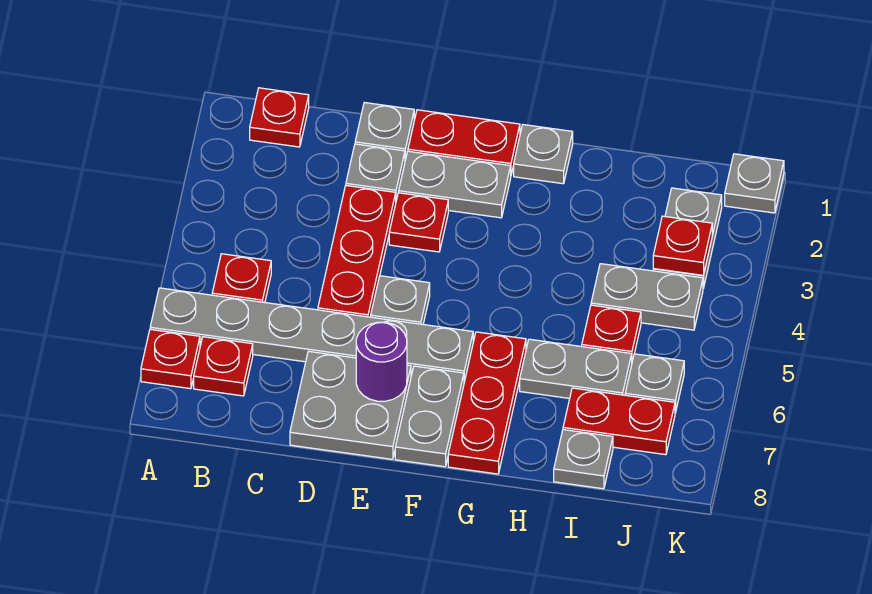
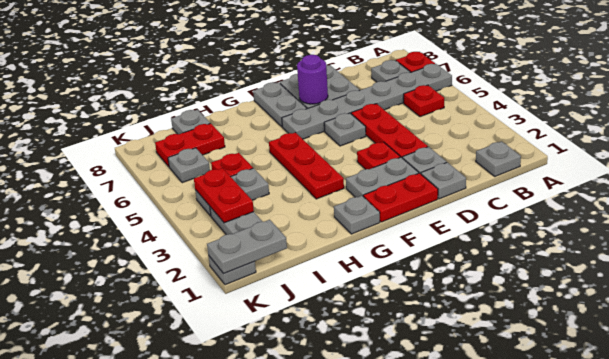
red plate B1 level 1 -> grey plate B1 level 1
red plate B7 level 1 -> grey plate B7 level 1
red plate G6:G8 level 1 -> red plate G3:G5 level 1
grey plate H6:I6 level 1 -> grey plate J1:K1 level 2
red plate J3 level 2 -> red plate J3:J4 level 2

